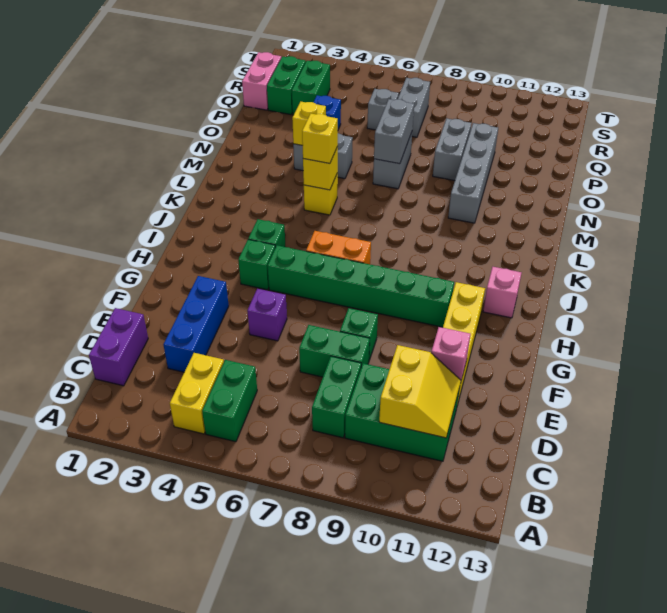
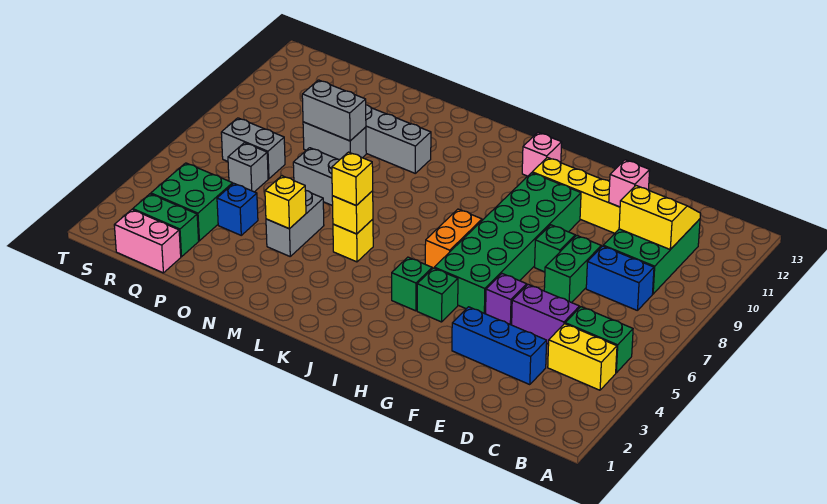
purple brick C1:D1 level 1 -> purple brick D5:E5 level 1
green brick C8:D8 level 1 -> blue brick C8:D8 level 1
green brick H5:H10 level 1 -> green brick G5:H10 level 1
grey brick N7:O7 level 2 -> grey brick O9:P9 level 2
green brick Q3:R3 level 1 -> green brick Q3:R4 level 1

